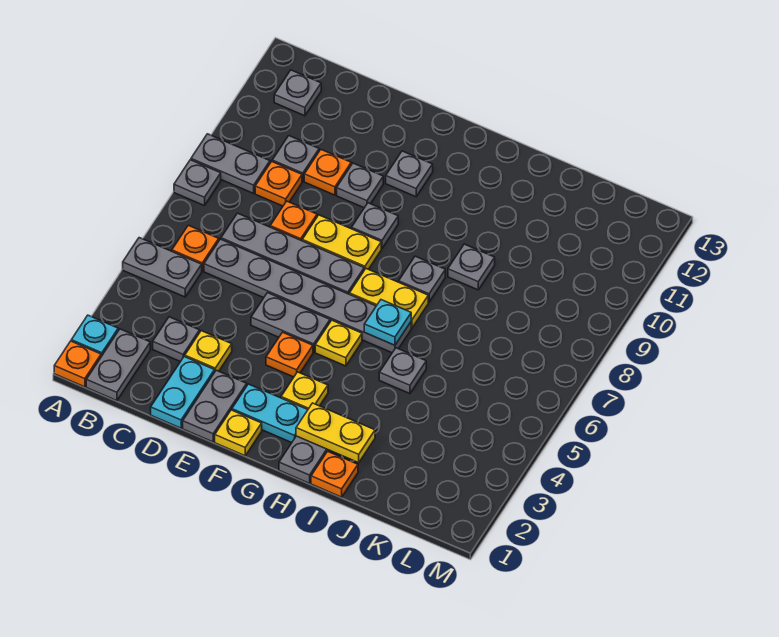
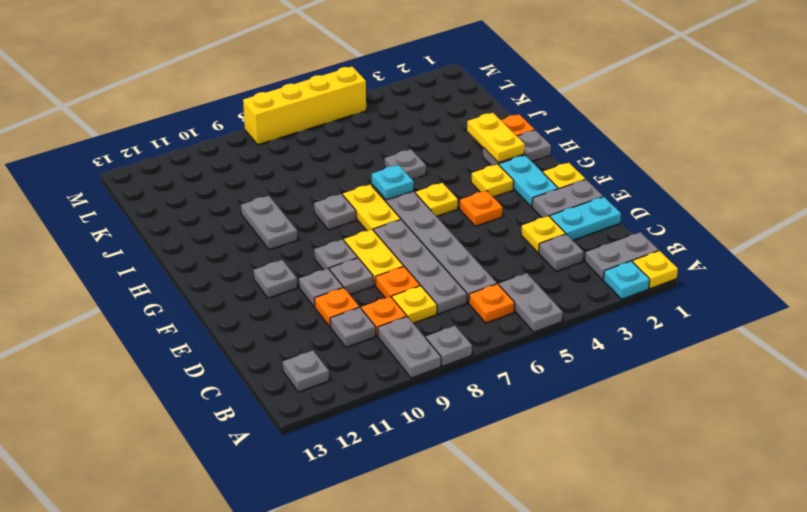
orange plate A1 level 1 -> yellow plate A1 level 1
none -> yellow plate C8 level 1
grey plate E5:F5 level 1 -> grey plate H10:I10 level 1
grey plate I9 level 1 -> grey plate E9 level 1
none -> yellow brick M5:M8 level 1

